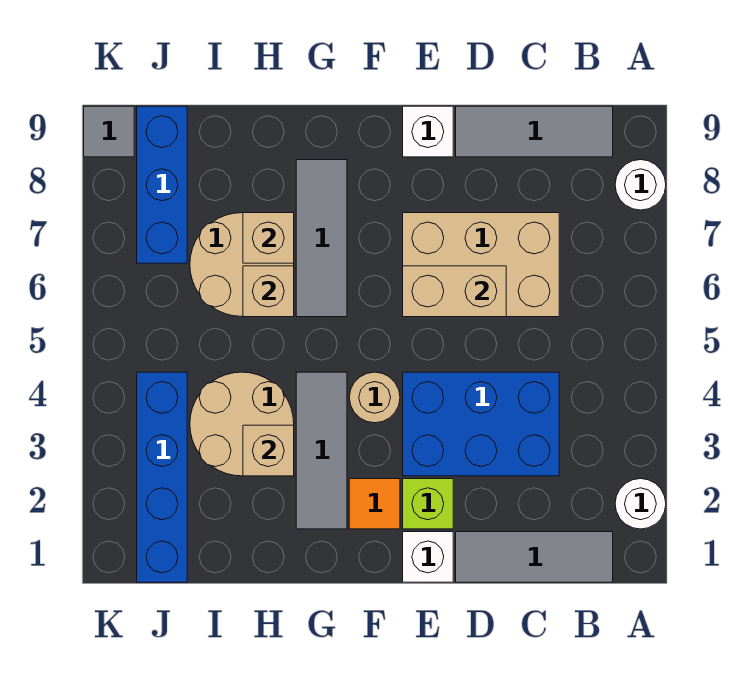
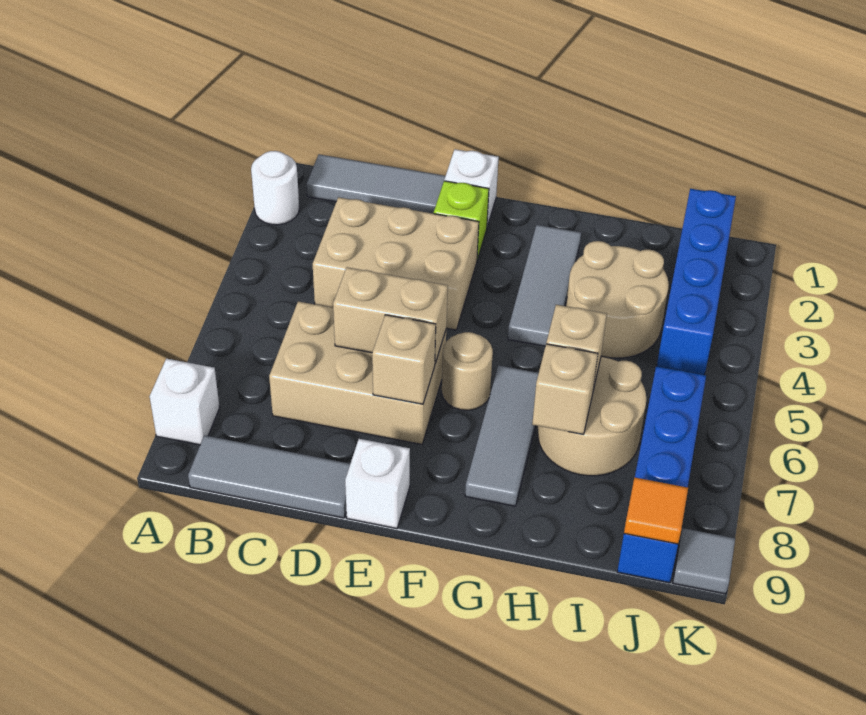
white round brick A8 level 1 -> white brick A8 level 1
blue brick C3:E4 level 1 -> tan brick C3:E4 level 1
orange tile F2 level 1 -> orange tile J9 level 2
tan round brick F4 level 1 -> tan round brick F6 level 1
tan brick H3 level 2 -> tan brick E7 level 2
blue brick J7:J9 level 1 -> blue brick J6:J9 level 1

